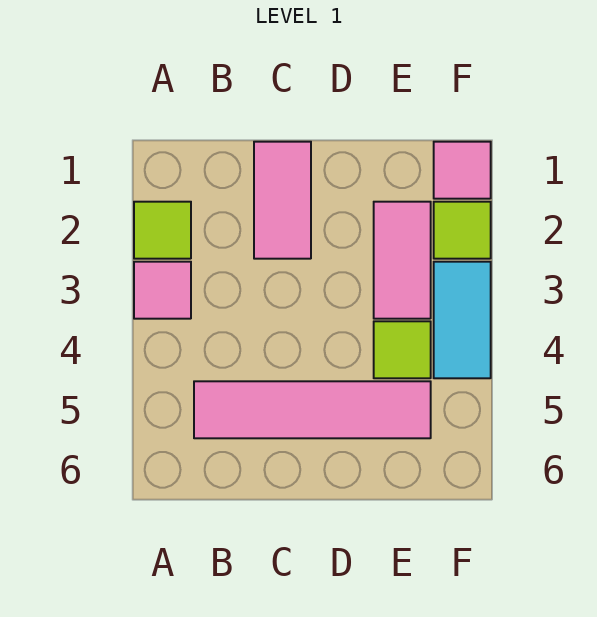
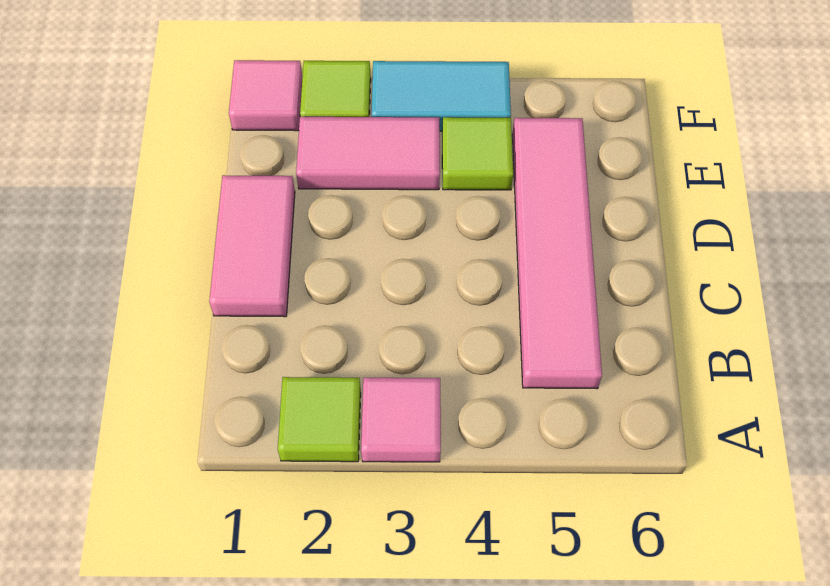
pink tile C1:C2 level 1 -> pink tile C1:D1 level 1

